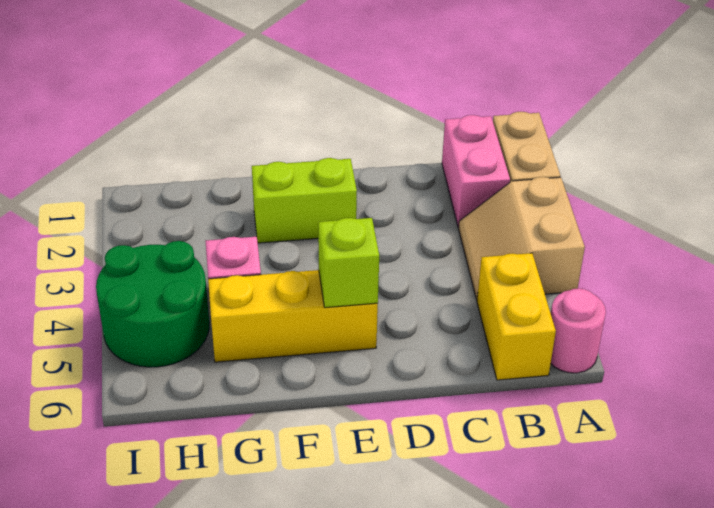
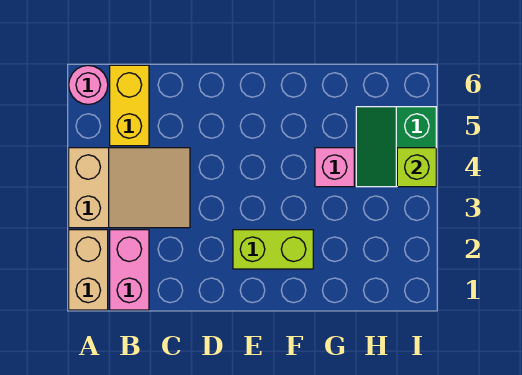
tan slope A3:B4 level 1 top A -> tan slope A3:C4 level 1 top A
yellow brick E5:G5 level 1 -> none
lime brick E5 level 2 -> lime brick I4 level 2
green round brick H4:I5 level 1 -> green slope H4:I5 level 1 top I

